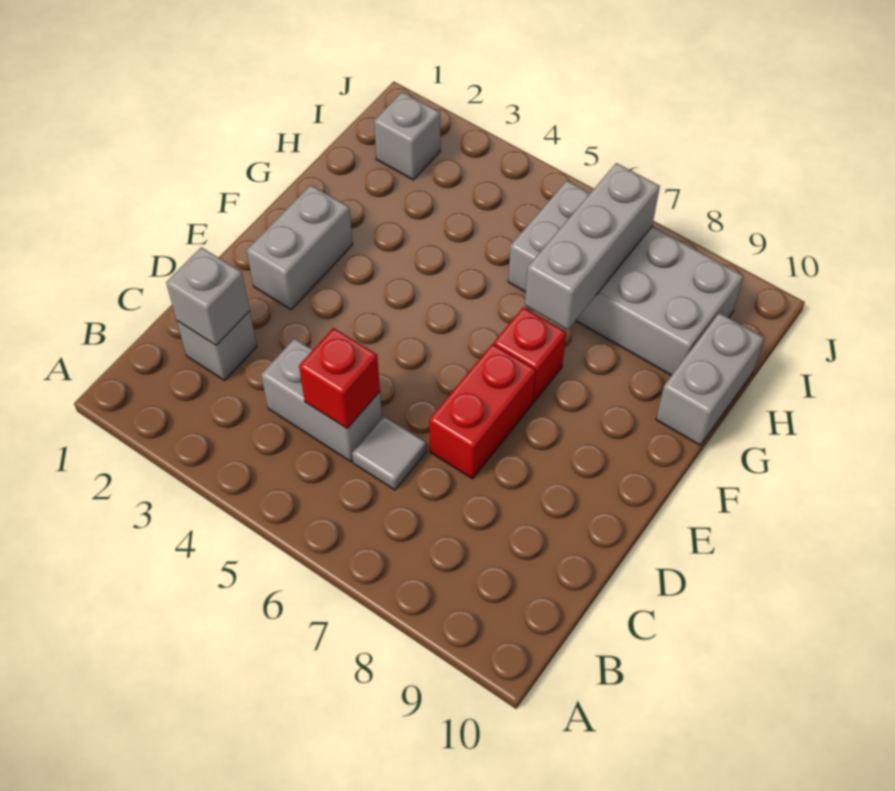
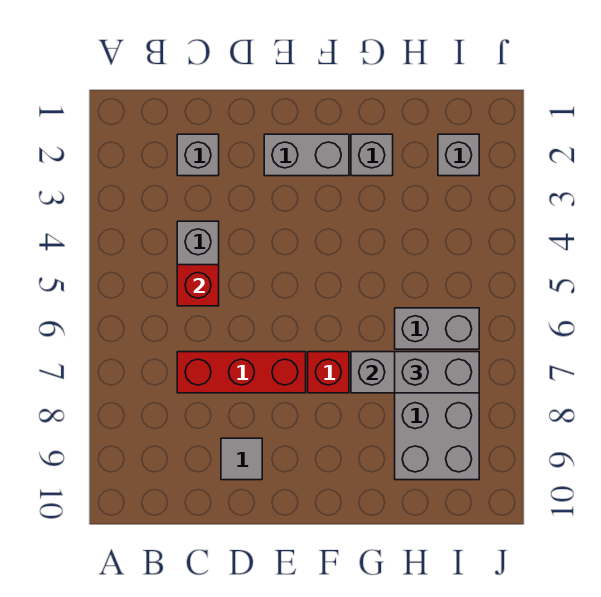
grey brick C2 level 2 -> grey brick G2 level 1
grey tile C6 level 1 -> grey tile D9 level 1
red brick D7:E7 level 1 -> red brick C7:E7 level 1
grey brick G10:H10 level 1 -> grey brick H7:I7 level 3

